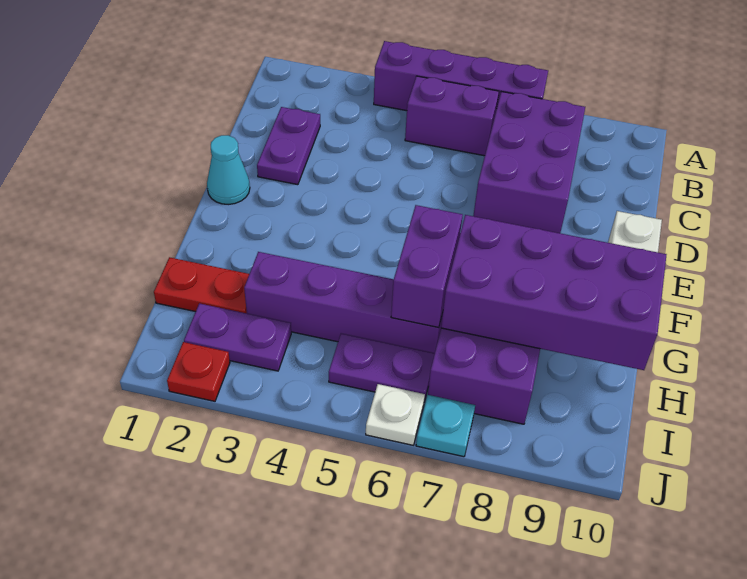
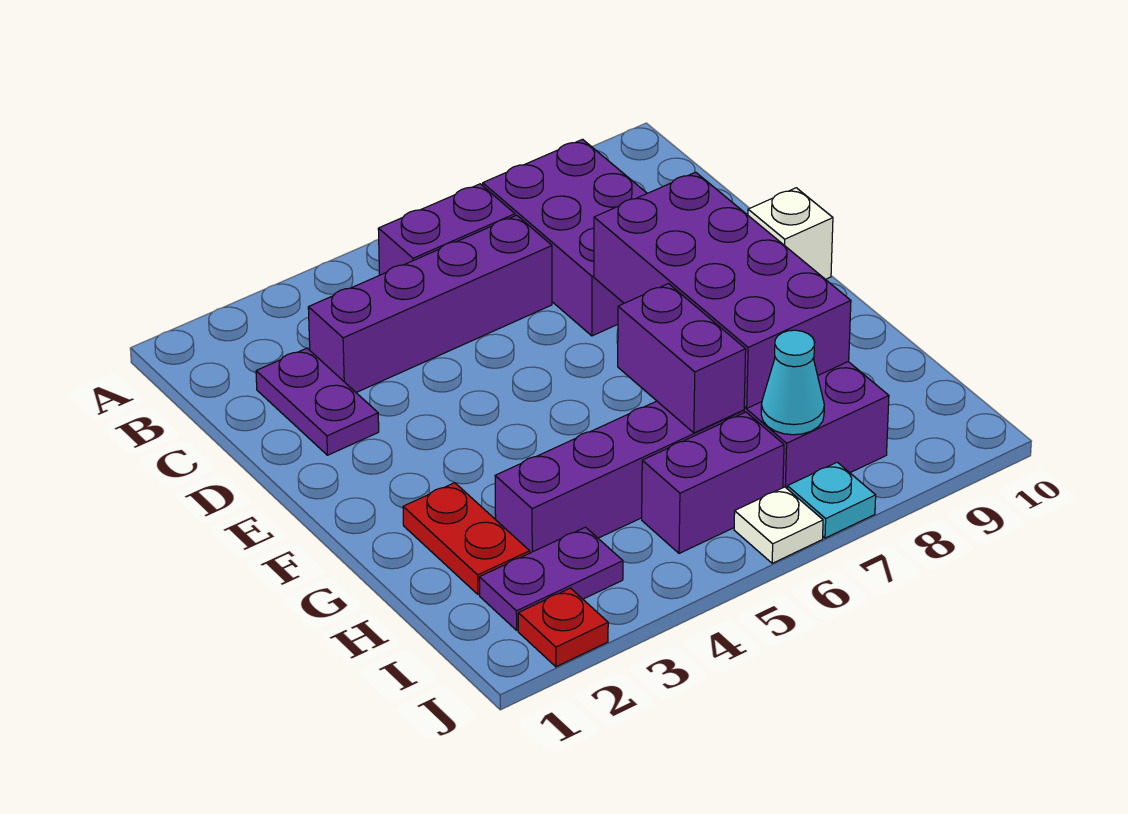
purple brick A4:A7 level 1 -> purple brick C3:C6 level 1
cyan cone E1 level 1 -> cyan cone I7 level 2
purple brick G7:H10 level 2 -> purple brick E7:H8 level 2
red plate H1:H2 level 1 -> red plate G2:H2 level 1
purple plate I5:I6 level 1 -> purple brick I5:I6 level 1

